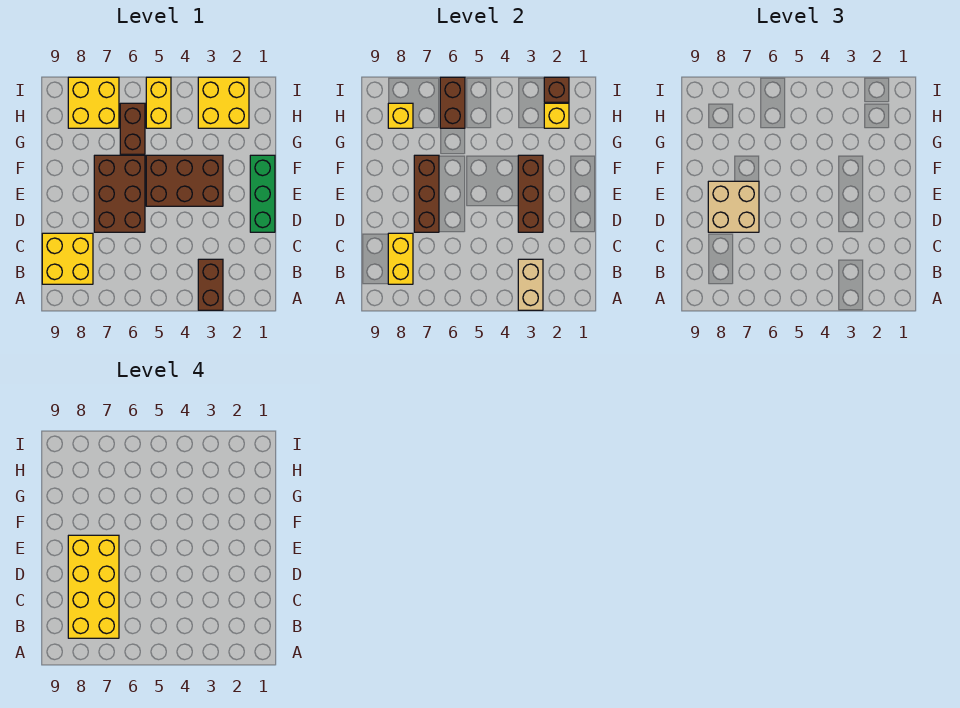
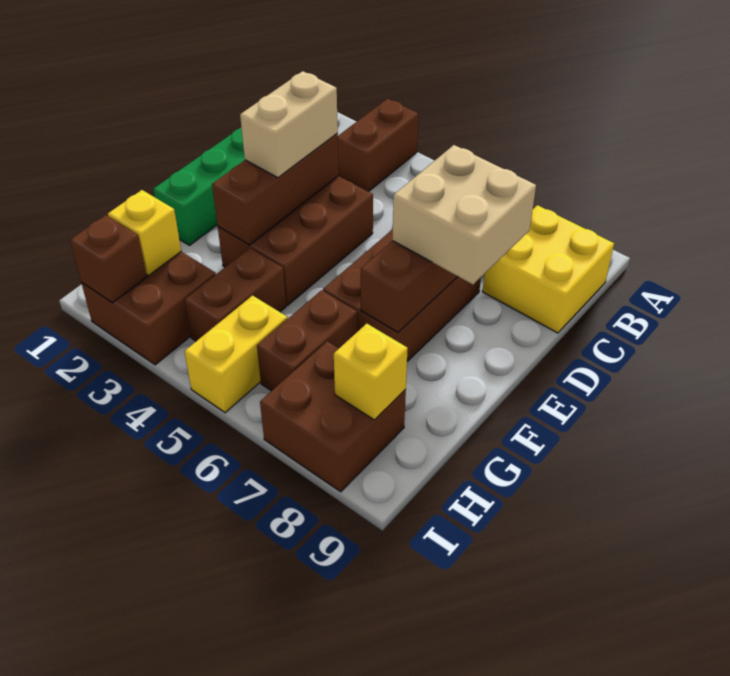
tan brick A3:B3 level 2 -> tan brick D3:E3 level 3
yellow brick B7:E8 level 4 -> none
yellow brick B8:C8 level 2 -> none
brown brick E3:F5 level 1 -> brown brick D3:F4 level 1
yellow brick H2:I3 level 1 -> brown brick H2:I3 level 1
brown brick H6:I6 level 2 -> brown brick G4:H4 level 1
yellow brick H7:I8 level 1 -> brown brick H7:I8 level 1

